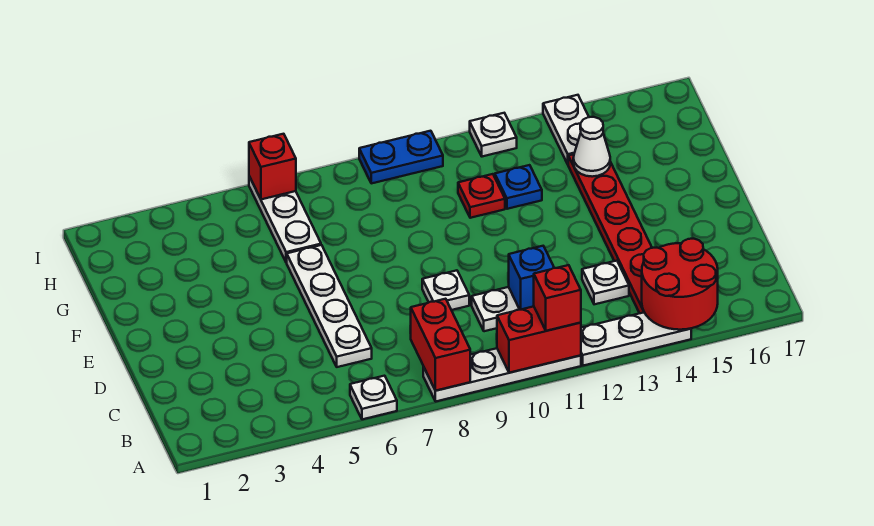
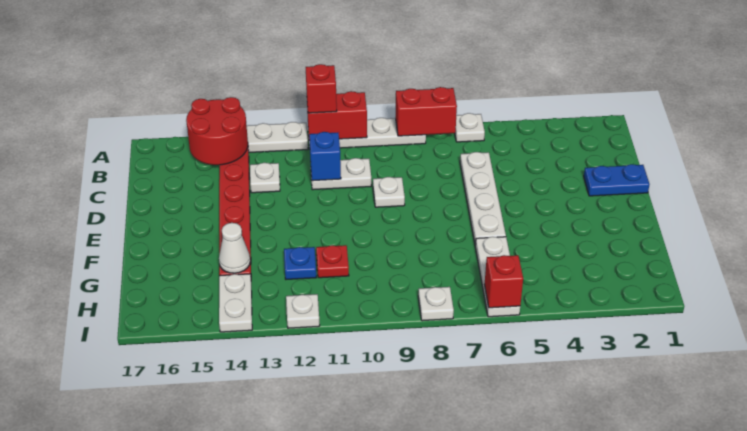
red brick A8:B8 level 2 -> red brick A7:A8 level 2
none -> white plate I8 level 1
blue plate I9:I10 level 1 -> blue plate D1:D2 level 1

